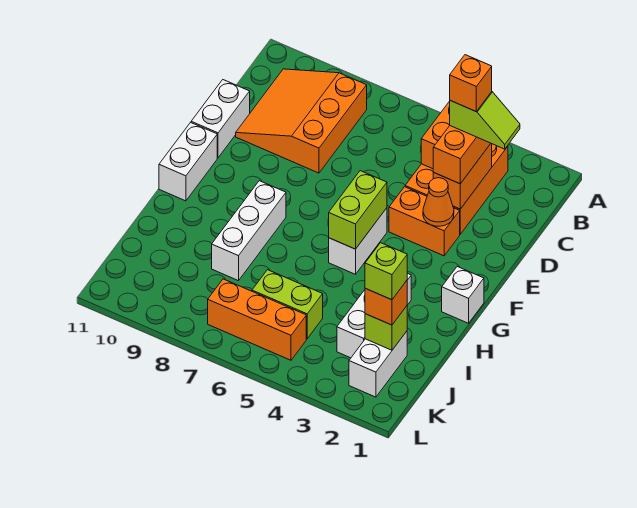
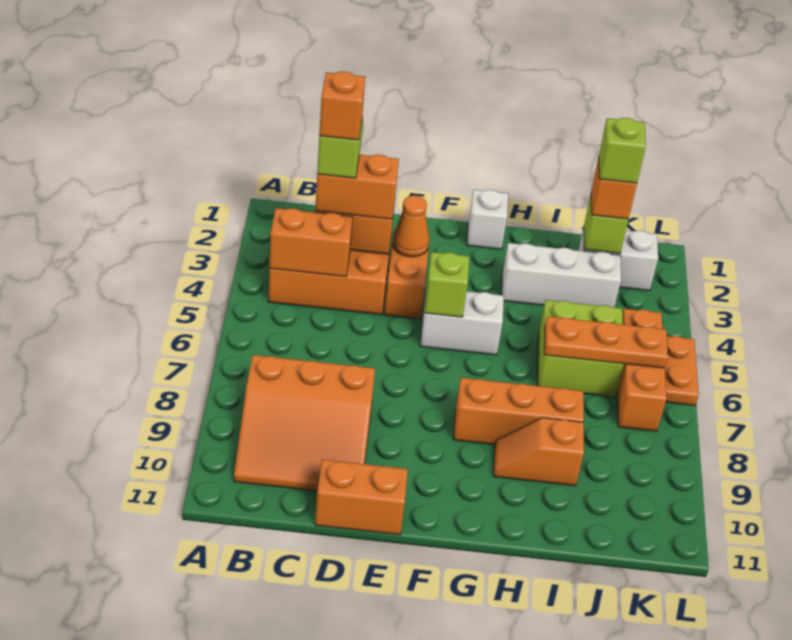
white brick D11:E11 level 1 -> orange brick D11:E11 level 1
lime brick F5:G5 level 2 -> lime brick F5 level 2
white brick F11:G11 level 1 -> none
white brick G8:I8 level 1 -> orange brick G8:I8 level 1
none -> orange slope H9:I9 level 1 top I
none -> orange plate I6:K6 level 2
lime brick J5:J6 level 1 -> lime brick I5:J6 level 1
none -> orange plate L5:L6 level 1

